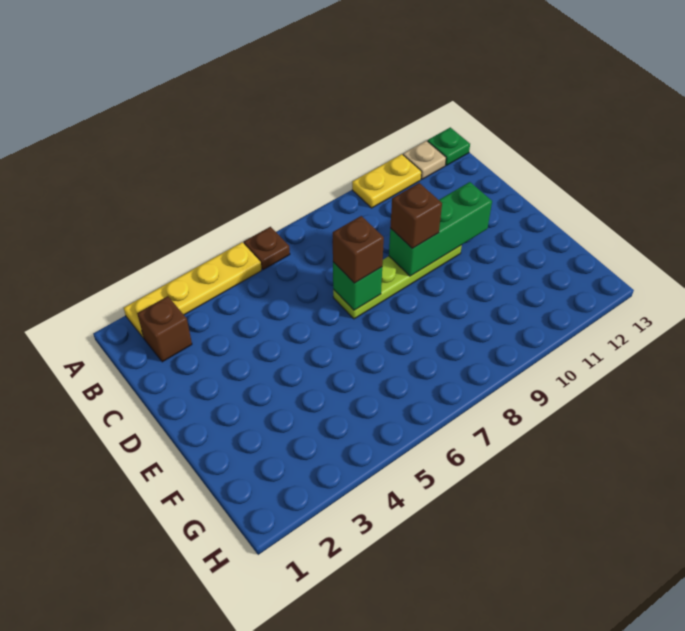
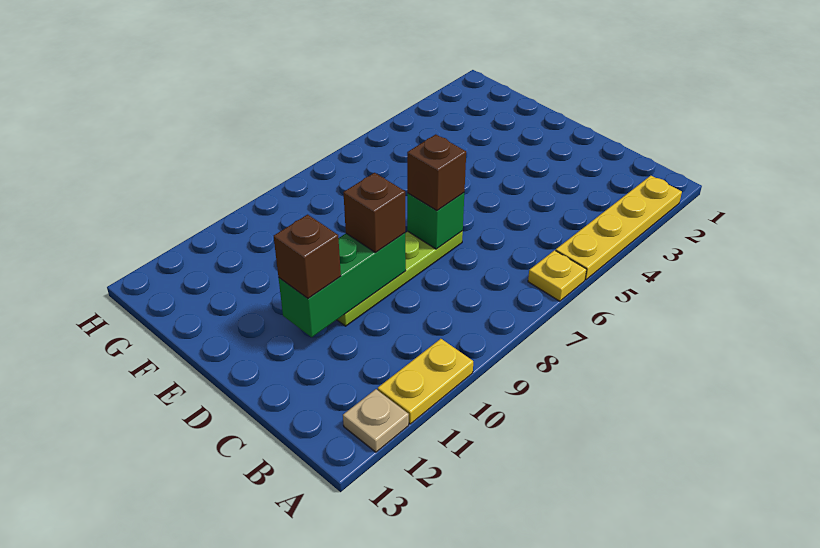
brown plate A6 level 1 -> yellow plate A6 level 1
green plate A13 level 1 -> none
brown brick B2 level 1 -> brown brick D11 level 3

